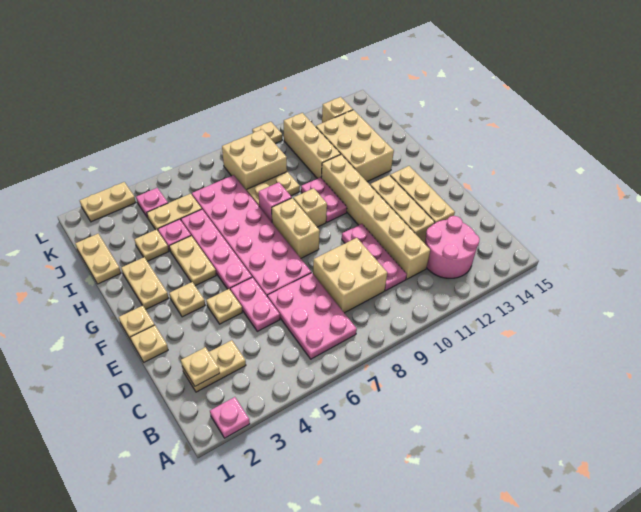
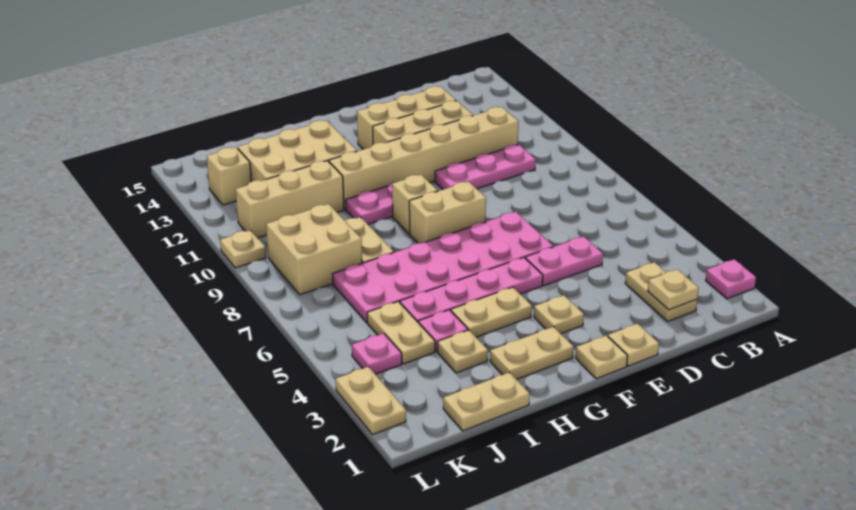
pink plate B6:D7 level 1 -> none
pink round brick B12:C13 level 1 -> none
tan brick C8:D9 level 1 -> none
tan plate E4 level 1 -> none
pink brick H8 level 1 -> none

